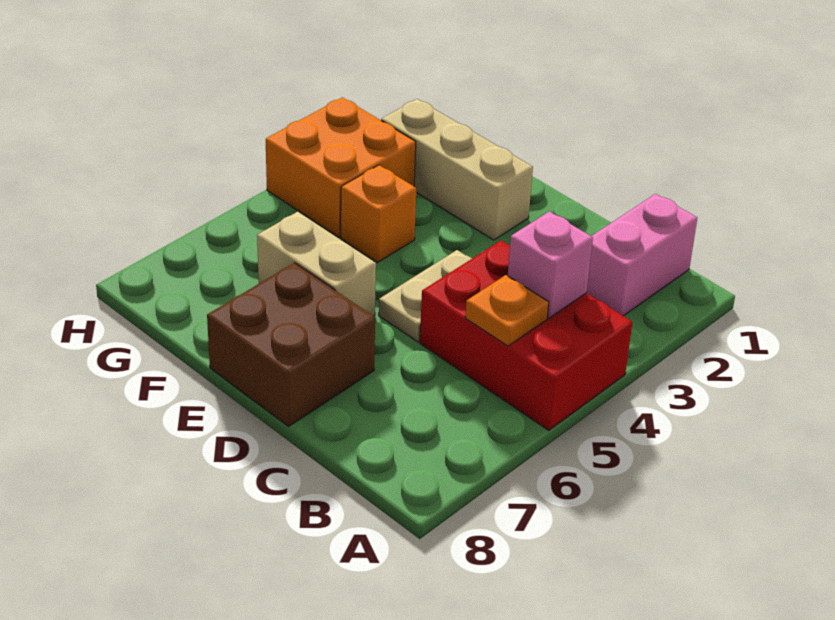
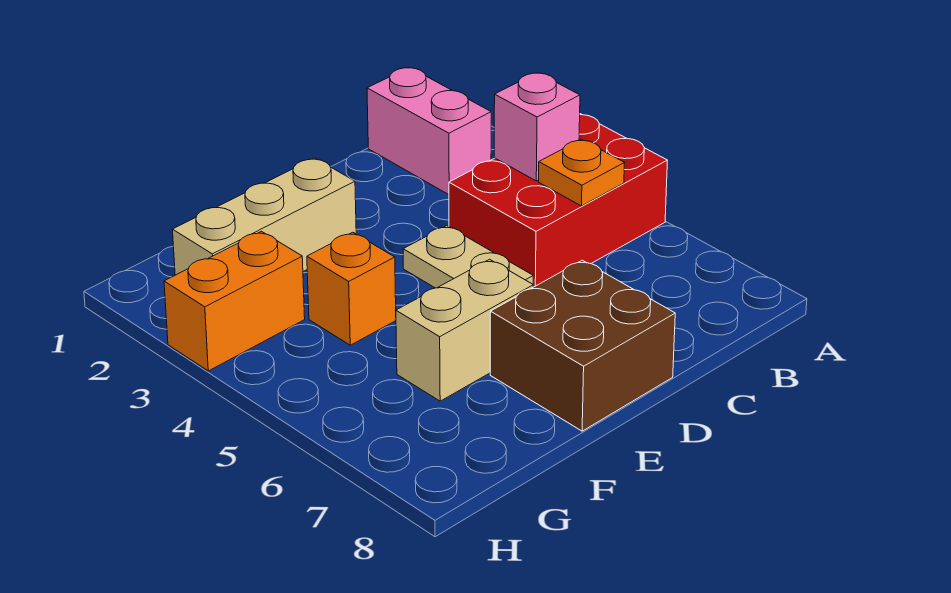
orange brick G3:H4 level 1 -> orange brick G3:H3 level 1

